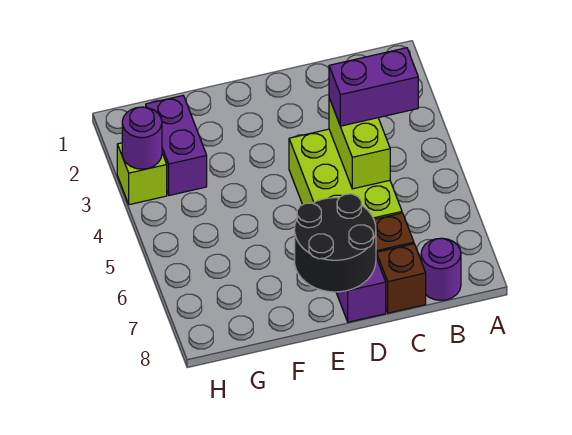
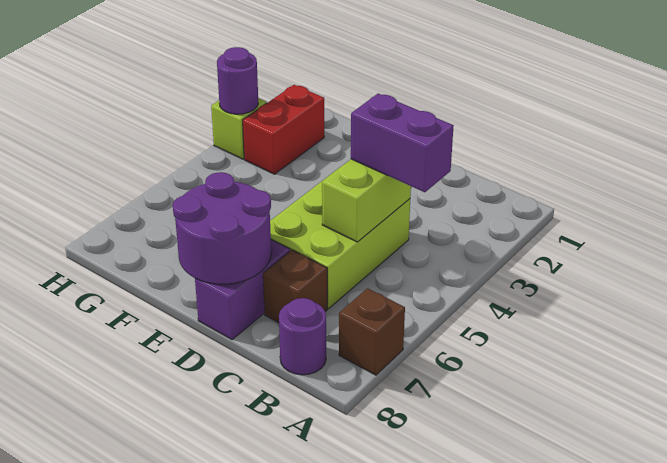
brown brick C8 level 1 -> brown brick A7 level 1
black round brick D7:E8 level 2 -> purple round brick D7:E8 level 2
purple brick G2:G3 level 1 -> red brick G2:G3 level 1

